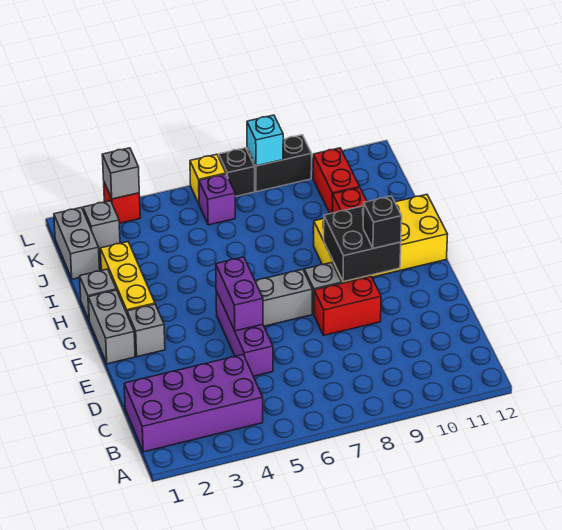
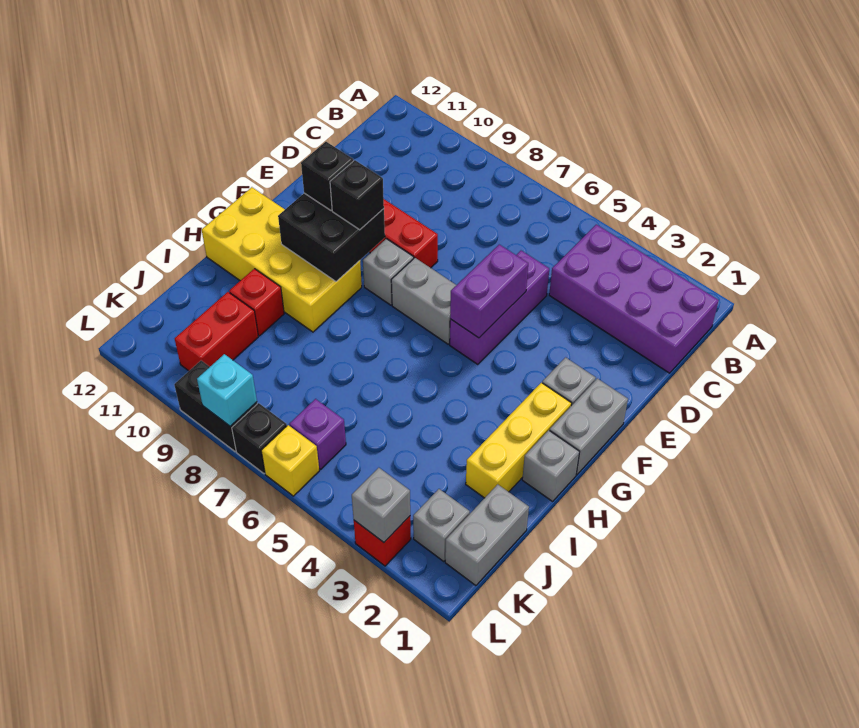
none -> black brick F9 level 3

